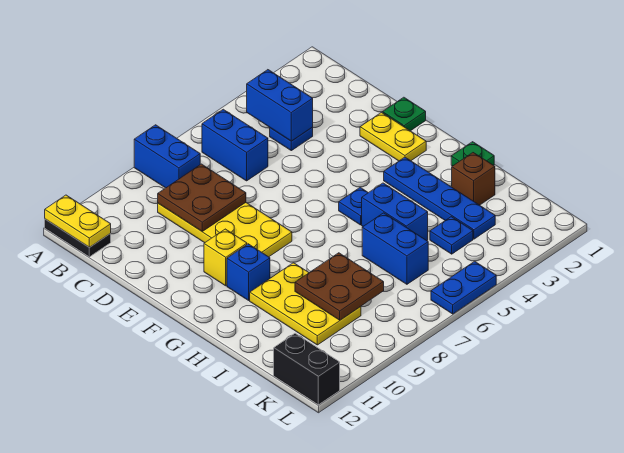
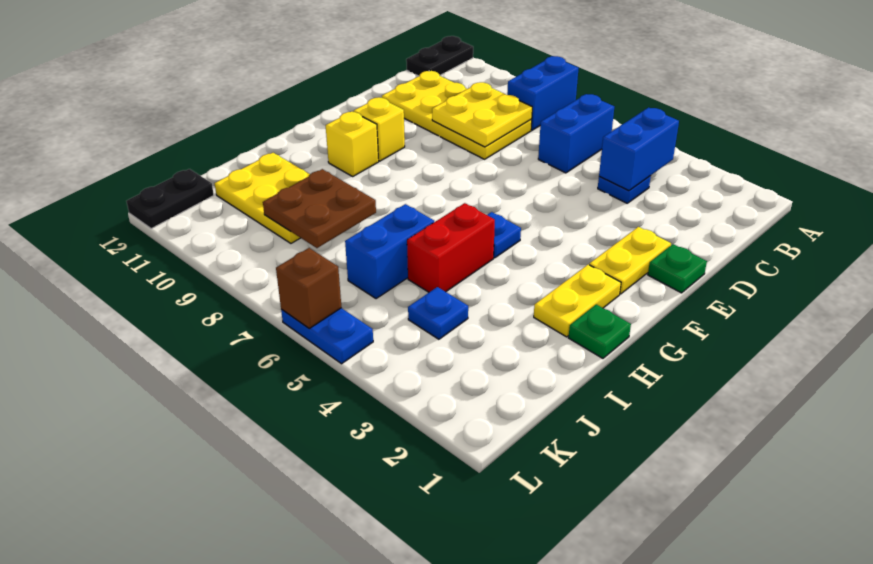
yellow plate A12:B12 level 2 -> yellow plate G2:H2 level 1
yellow plate C8:F9 level 1 -> yellow plate C8:D11 level 1
brown plate C8:D9 level 2 -> yellow plate C8:D9 level 2
blue plate G3:J3 level 1 -> none
blue brick G10 level 1 -> yellow brick G10 level 1
blue brick H5:I5 level 1 -> red brick H5:I5 level 1
yellow plate H9:J10 level 1 -> yellow plate I9:J11 level 1
brown brick I2 level 1 -> brown brick L6 level 2
black brick K12:L12 level 1 -> black plate K12:L12 level 1

